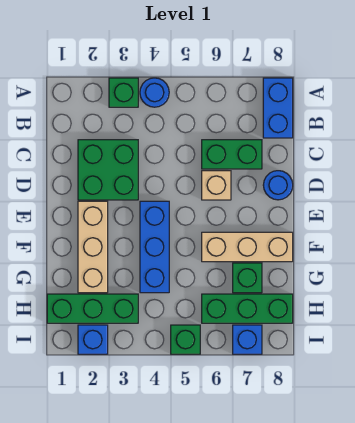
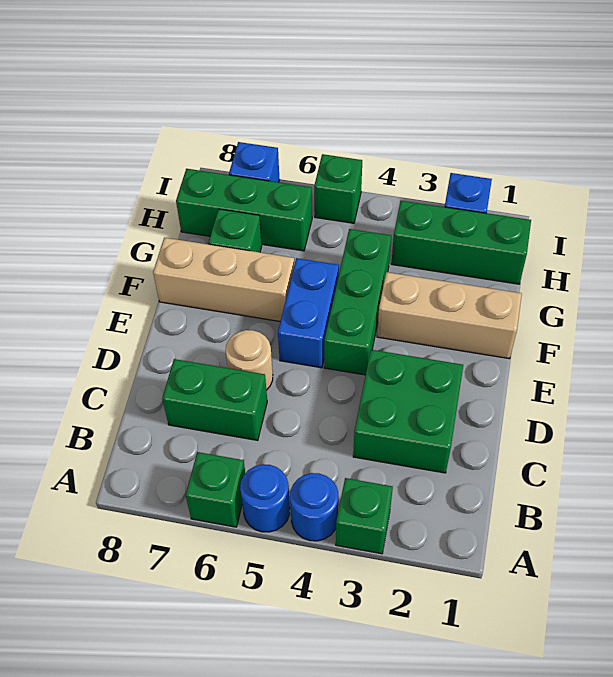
none -> green brick A6 level 1
blue brick A8:B8 level 1 -> blue brick E5:F5 level 1
tan brick D6 level 1 -> tan round brick D6 level 1
blue round brick D8 level 1 -> blue round brick A5 level 1
tan brick E2:G2 level 1 -> tan brick F1:F3 level 1
blue brick E4:G4 level 1 -> green brick E4:G4 level 1

